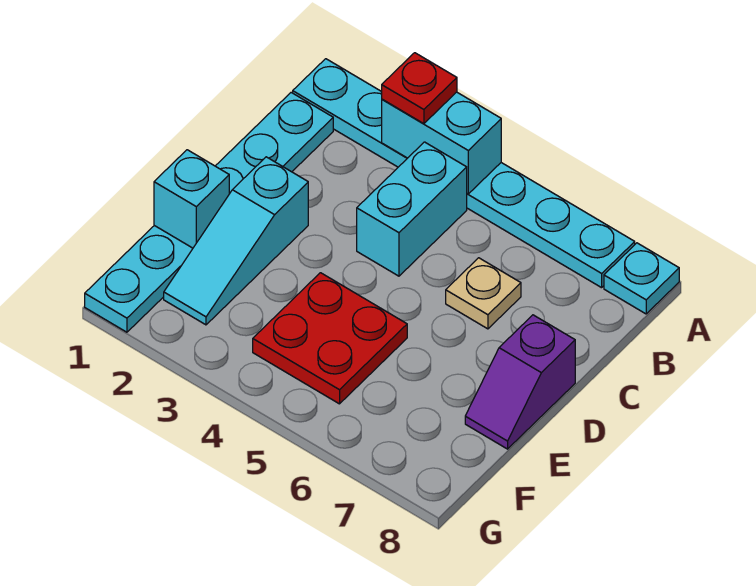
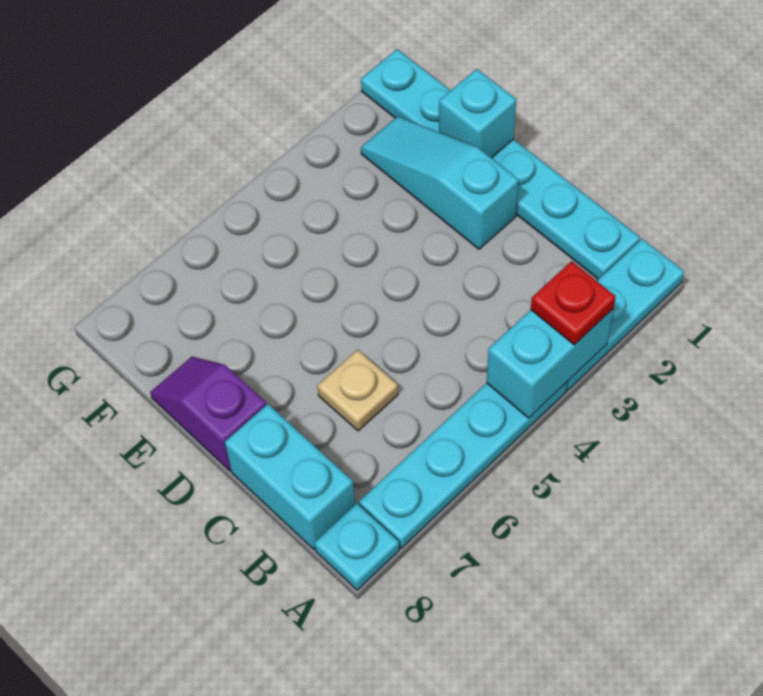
cyan brick B4:C4 level 1 -> cyan brick B8:C8 level 1
red plate E4:F5 level 1 -> none

